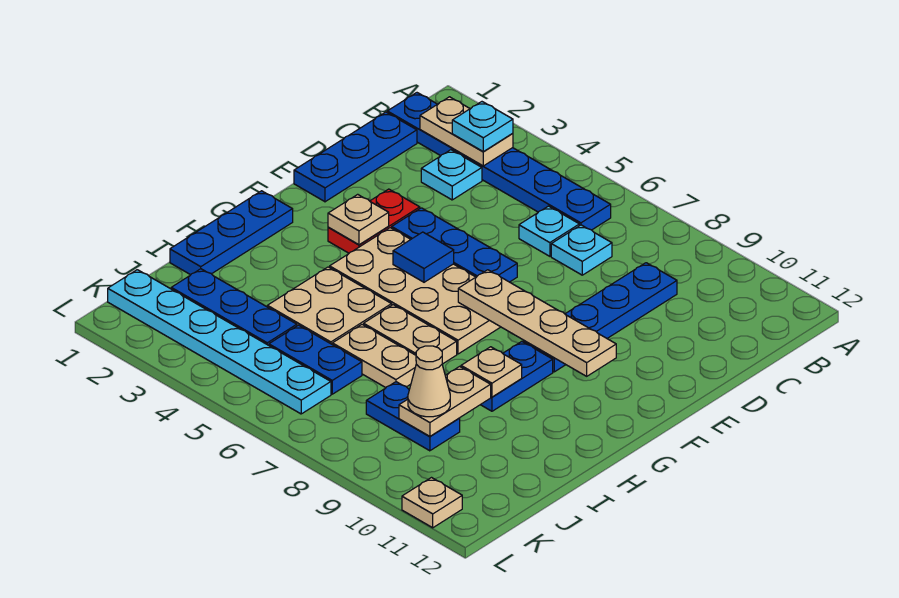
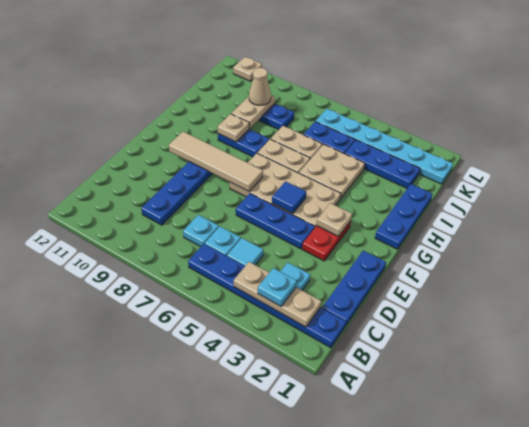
tan plate B2:B3 level 2 -> tan plate B2:B4 level 2
none -> cyan tile C5 level 1
tan plate F7:F10 level 2 -> tan tile F7:F10 level 2
blue plate G9:H9 level 1 -> blue plate H8:H9 level 1

